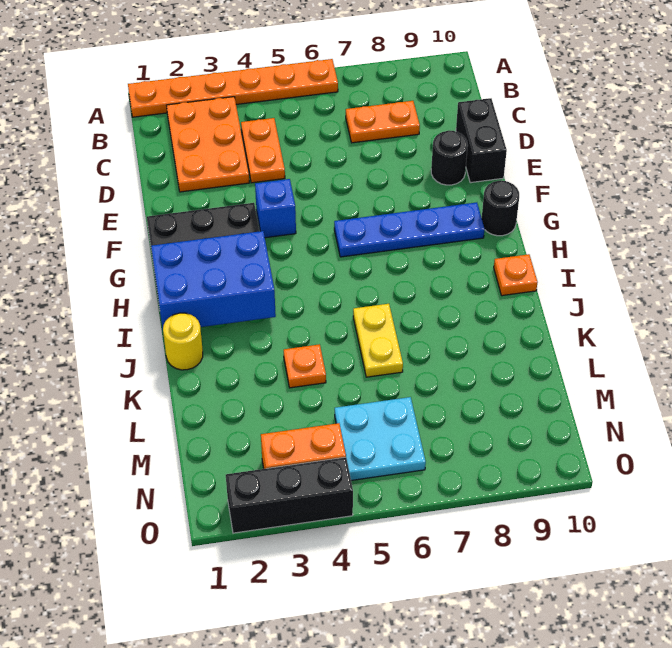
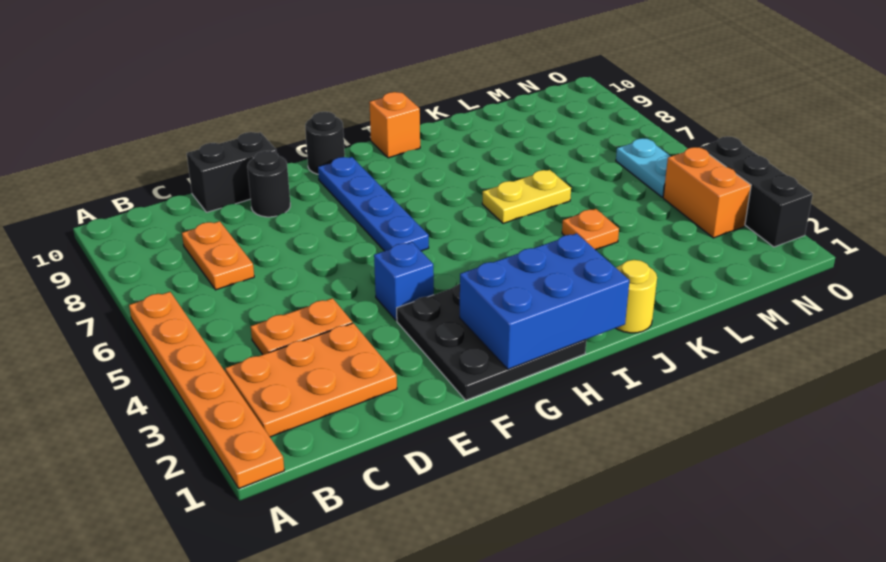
blue brick H1:I3 level 2 -> blue brick G1:I2 level 2
orange plate I10 level 1 -> orange brick I10 level 1
cyan plate M5:N6 level 1 -> cyan plate N5:N6 level 1

